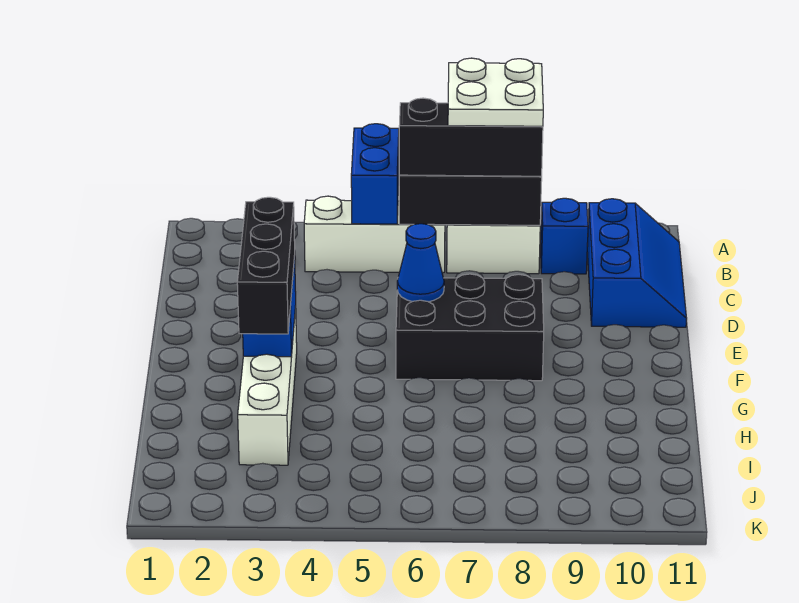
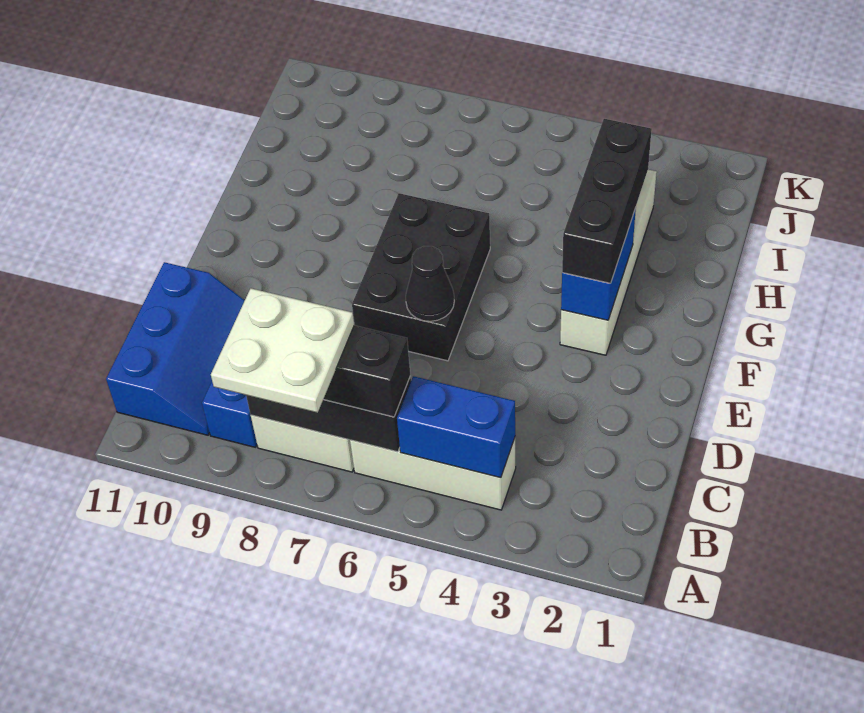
blue brick A5:B5 level 2 -> blue brick B4:B5 level 2
blue slope B10:D11 level 1 top 10 -> blue slope B10:D11 level 1 top 11
black brick E6:F8 level 1 -> black brick E6:G7 level 1
blue cone E6 level 2 -> black cone E6 level 2

